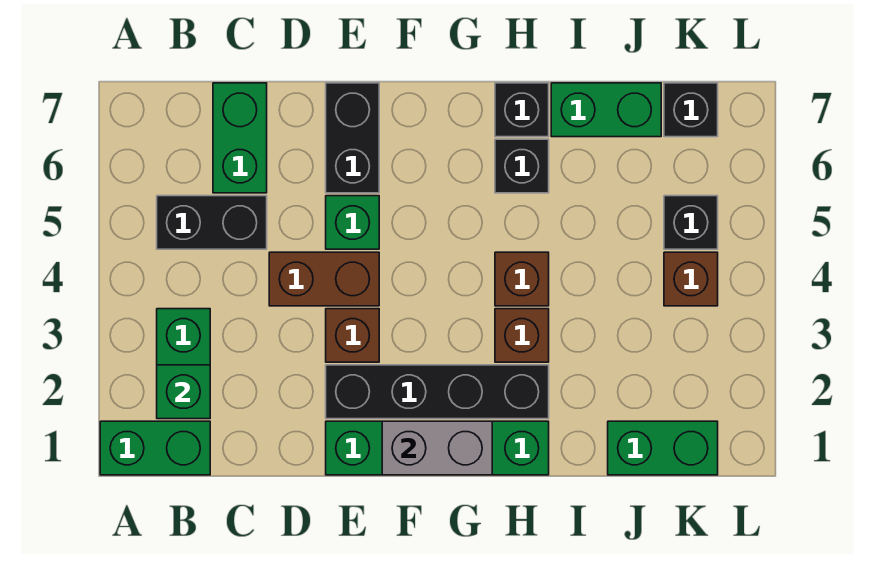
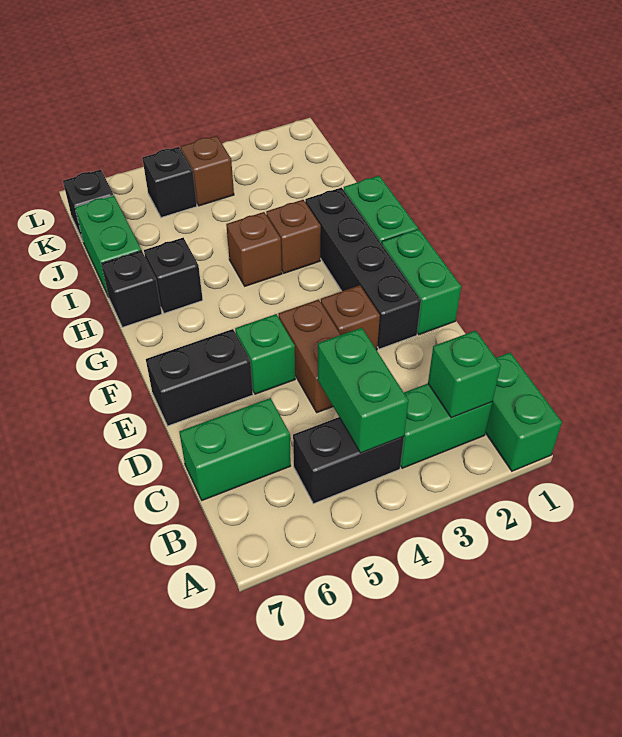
black brick B5:C5 level 1 -> black brick B4:B5 level 1
grey brick F1:G1 level 2 -> none
green brick J1:K1 level 1 -> green brick B4:C4 level 2

